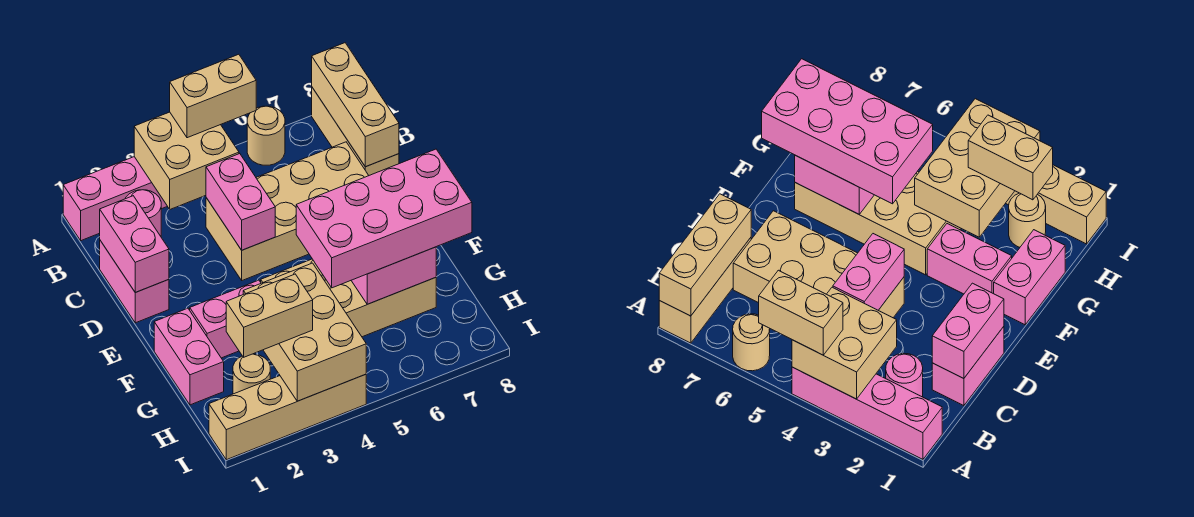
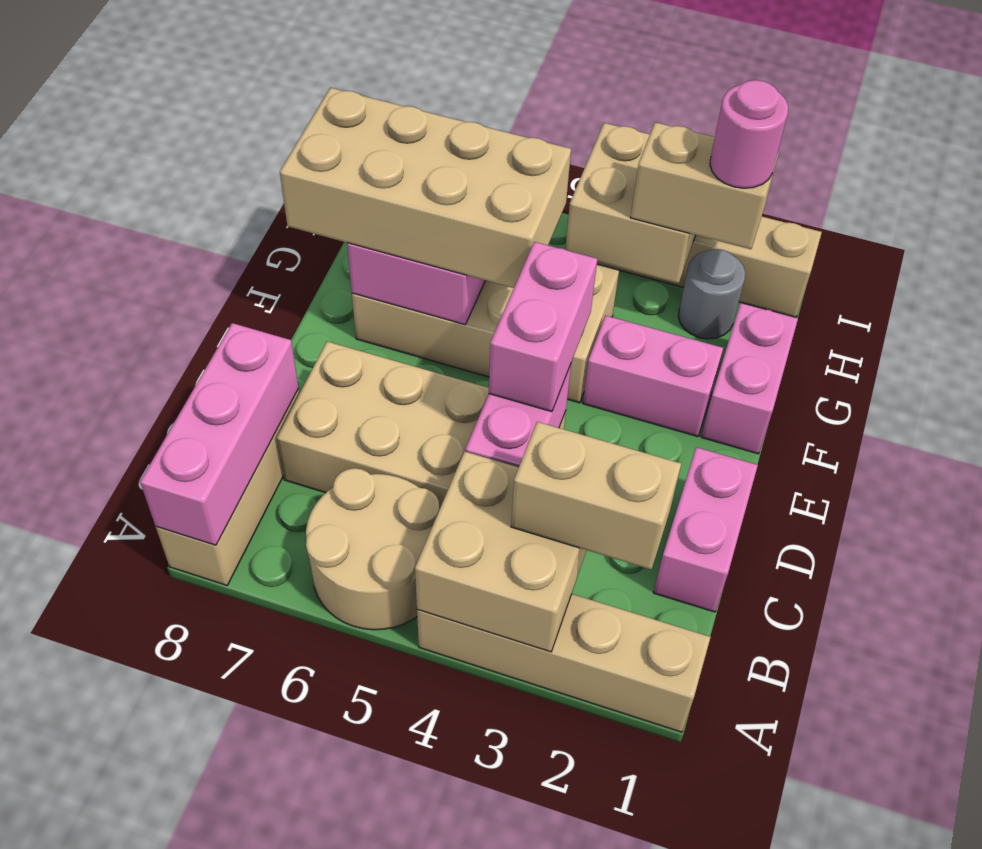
pink brick A1:A4 level 1 -> tan brick A1:A4 level 1
tan brick A4:A5 level 3 -> tan brick B2:B3 level 3
tan round brick A6 level 1 -> tan round brick A5:B6 level 1
tan brick A8:C8 level 2 -> pink brick A8:C8 level 2
pink round brick B2 level 1 -> pink round brick H2 level 4
pink brick C1:D1 level 2 -> pink brick D4:E4 level 3
pink brick F5:G8 level 3 -> tan brick F5:G8 level 3
tan brick G3:I4 level 2 -> tan brick H3:I4 level 2
tan round brick H2 level 1 -> grey round brick H2 level 1

